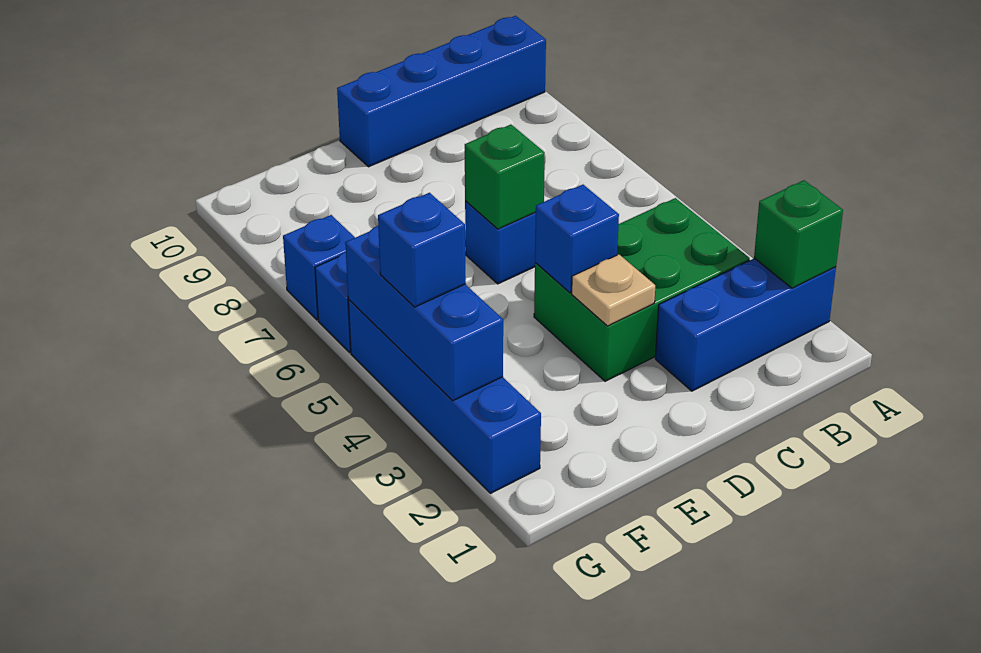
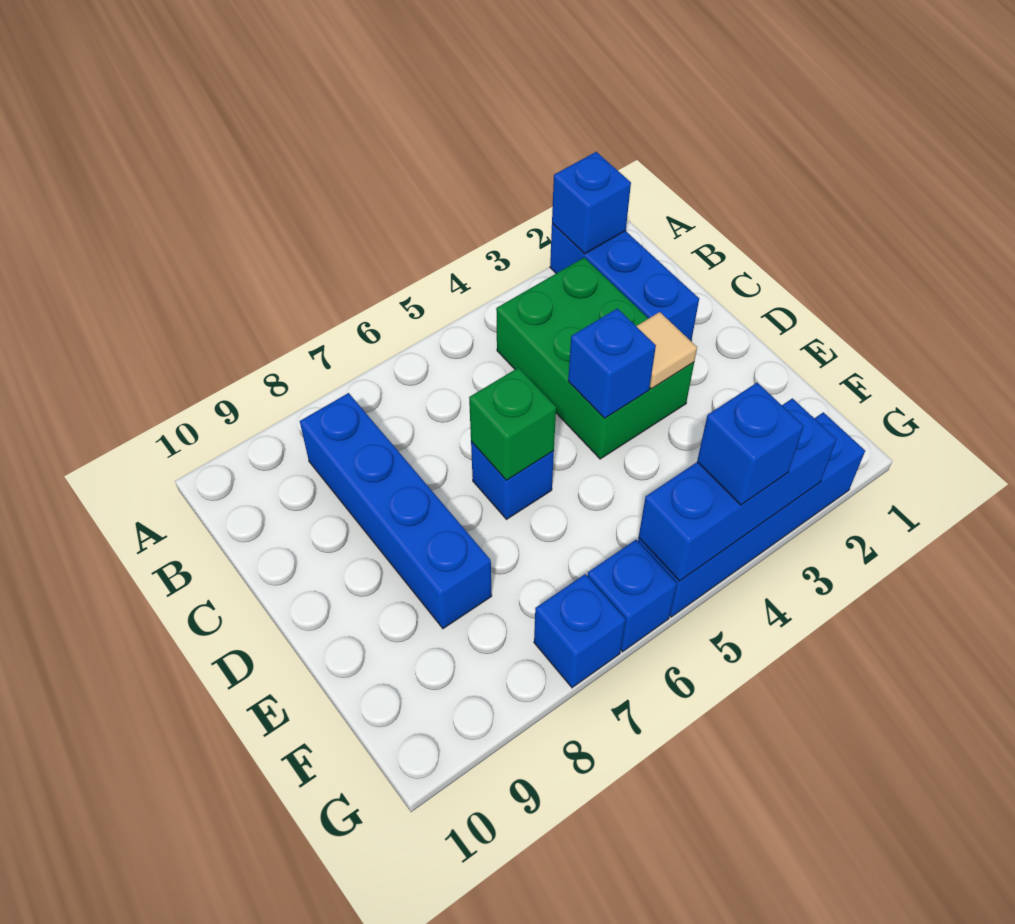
green brick A2 level 2 -> blue brick A2 level 2
blue brick A10:D10 level 1 -> blue brick B8:E8 level 1
tan plate D3 level 2 -> tan tile D3 level 2

